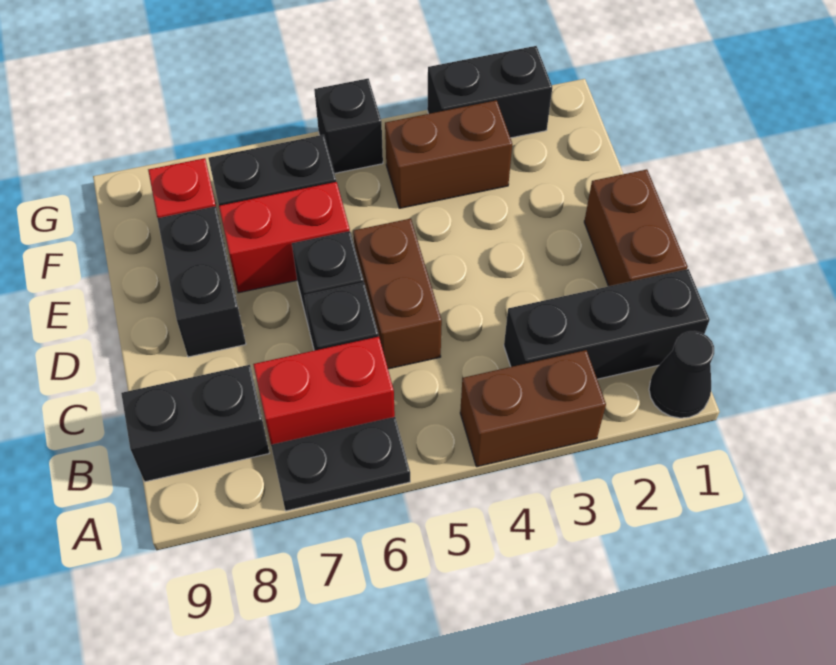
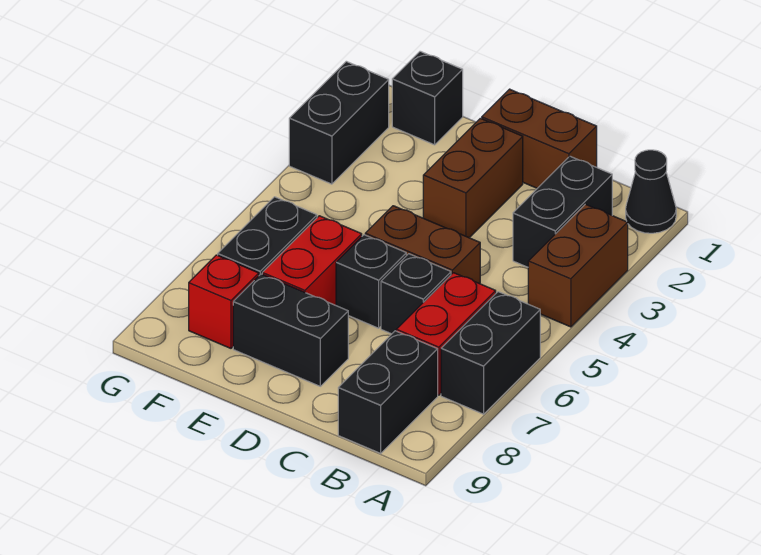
black plate A6:A7 level 1 -> black brick A6:A7 level 1
black brick B1:B3 level 1 -> black brick B2:B3 level 1
brown brick F3:F4 level 1 -> brown brick D2:D3 level 1
black brick G5 level 1 -> black brick F1 level 1

